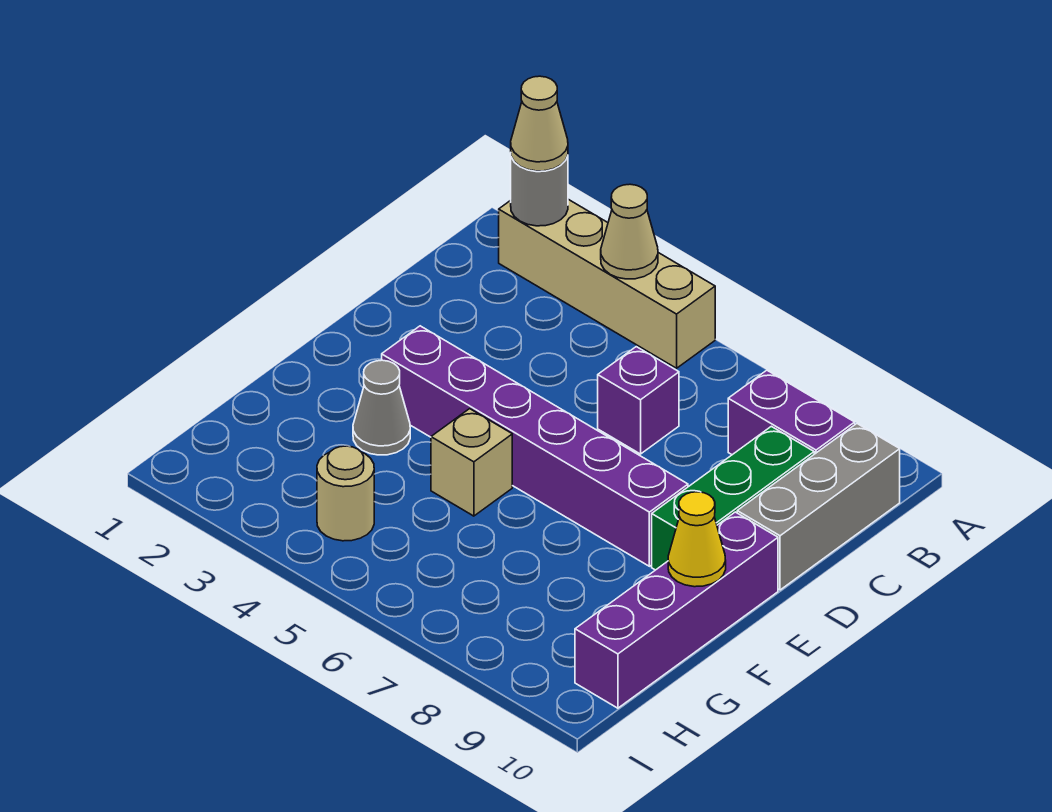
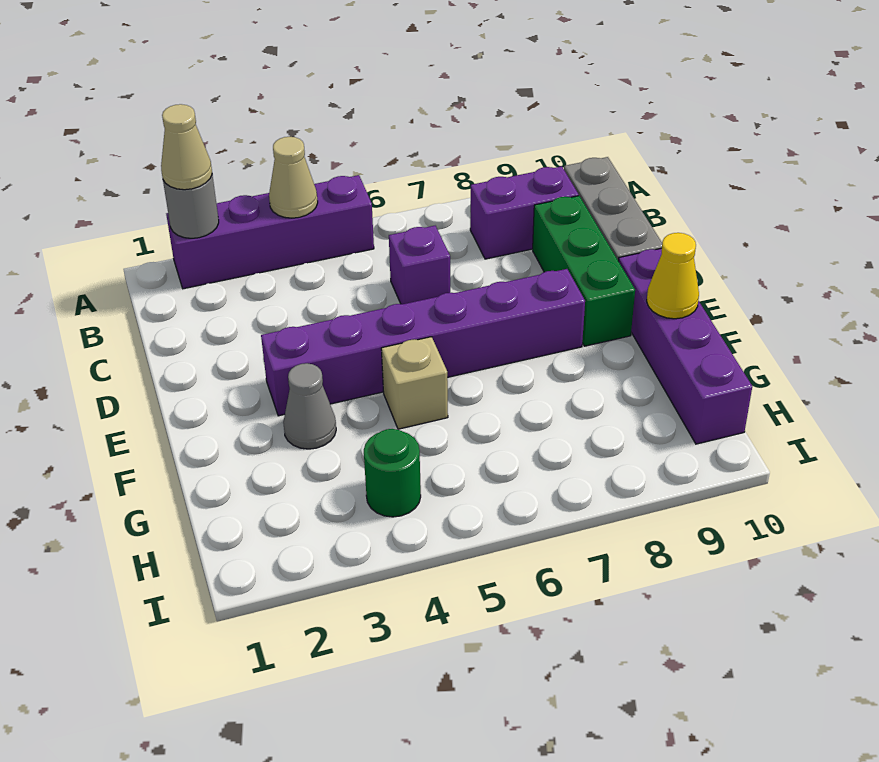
tan brick A2:A5 level 1 -> purple brick A2:A5 level 1
tan round brick H4 level 1 -> green round brick H4 level 1

